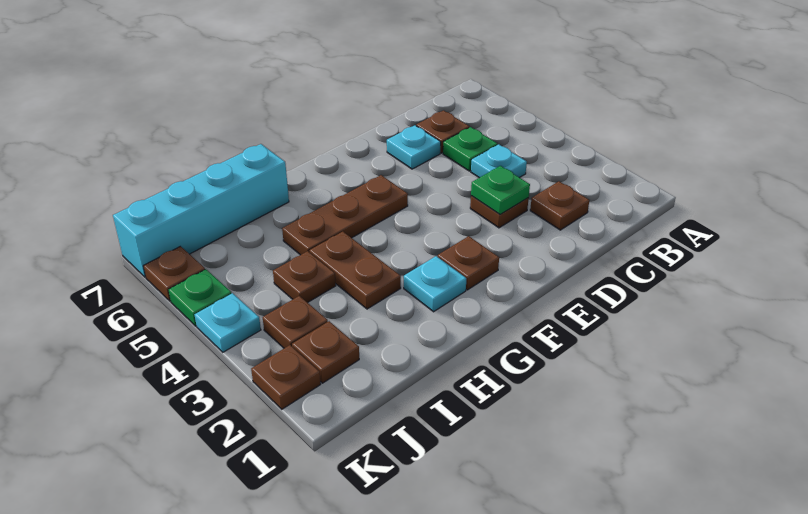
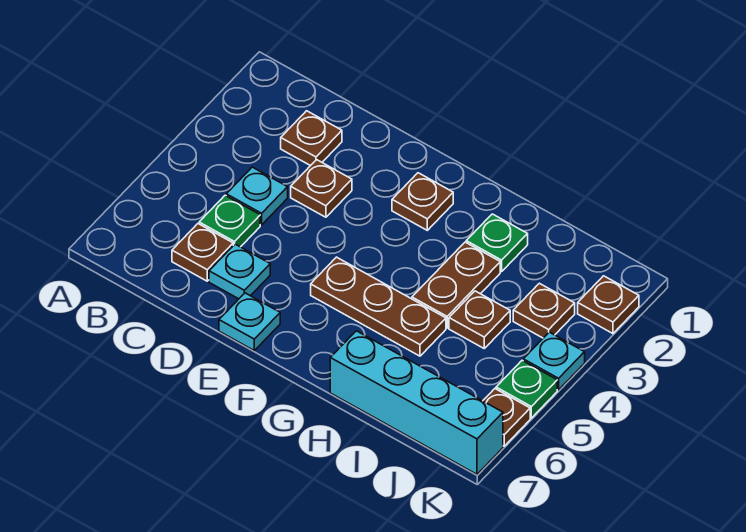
green plate D3 level 2 -> green plate H2 level 1
cyan plate G2 level 1 -> cyan plate E7 level 1
brown plate J2 level 1 -> none

